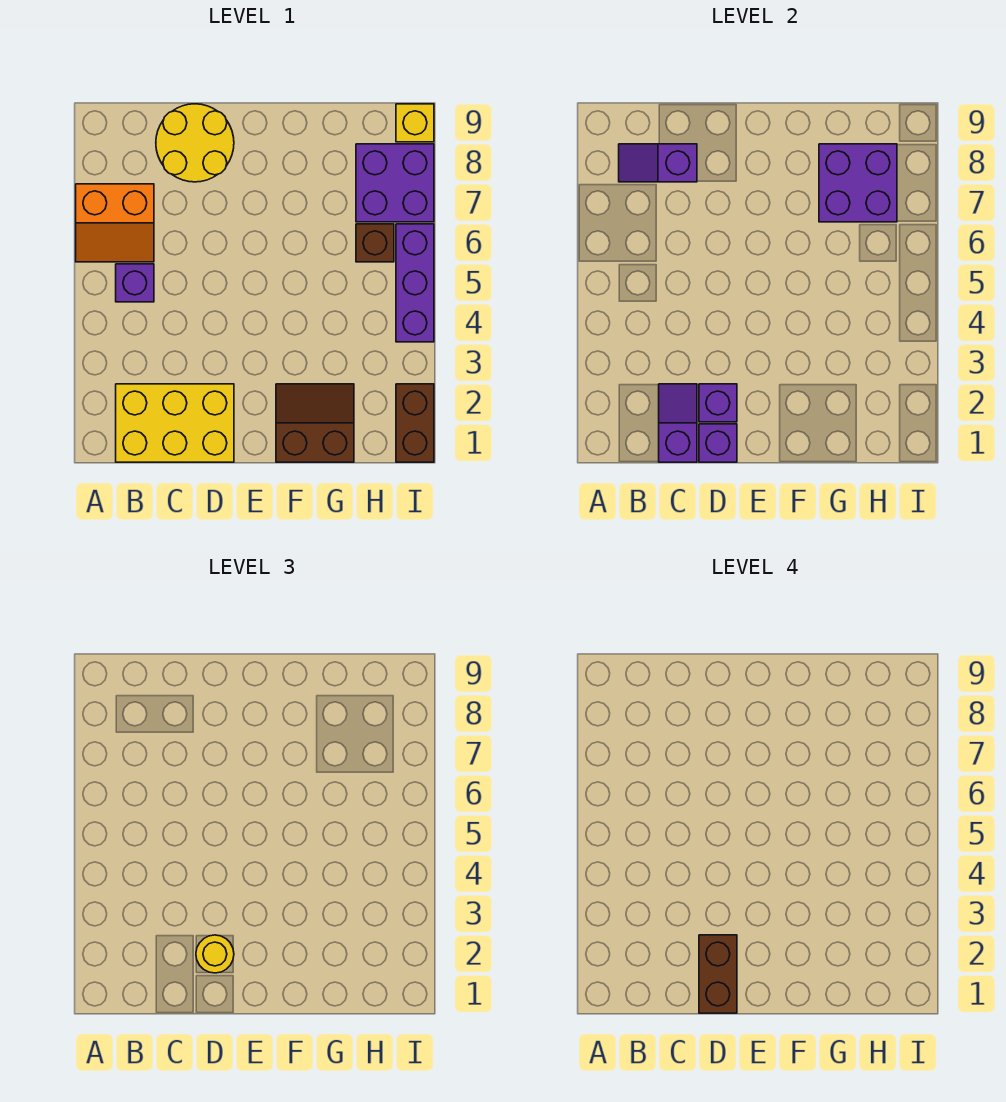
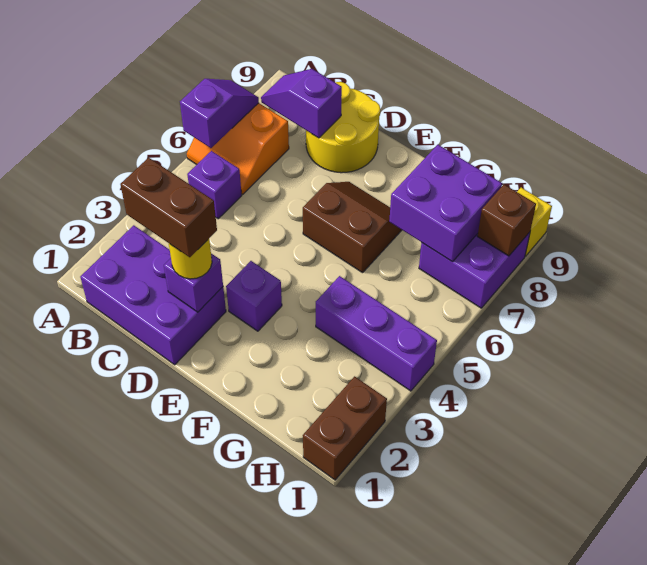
yellow brick B1:D2 level 1 -> purple brick B1:D2 level 1
purple slope C1:C2 level 2 top 1 -> purple slope A6:A7 level 2 top 6
purple brick D1 level 2 -> purple brick E3 level 1
brown brick D1:D2 level 4 -> brown brick C2:D2 level 4
brown slope F1:G2 level 1 top 1 -> brown slope E6:F7 level 1 top 6
brown brick H6 level 1 -> brown brick I8 level 2
purple brick I4:I6 level 1 -> purple brick G4:I4 level 1

